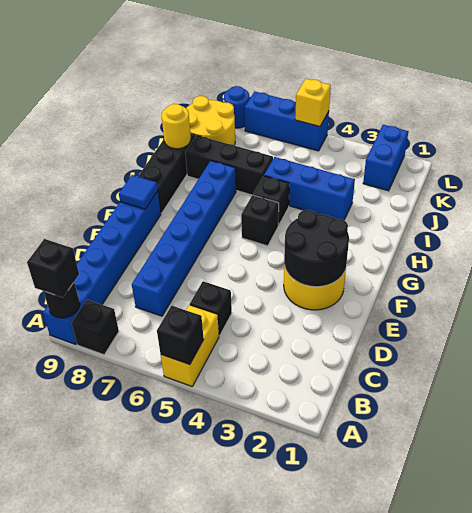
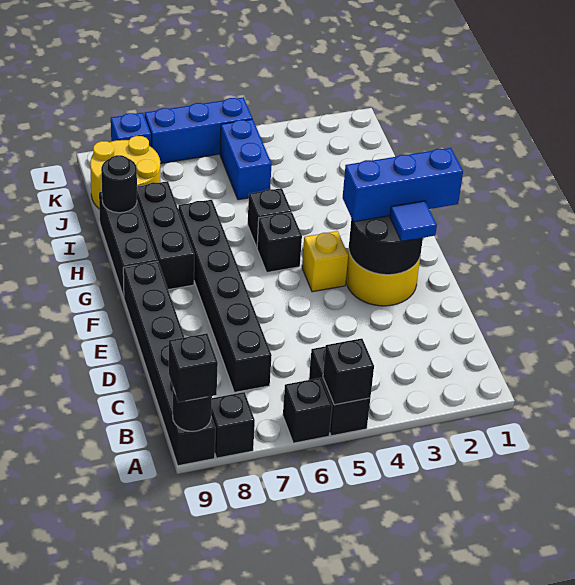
yellow brick A5:B5 level 1 -> black brick A5:B5 level 1
blue brick A9:F9 level 1 -> black brick A9:F9 level 1
black brick C5 level 1 -> black brick A6 level 1
blue brick C7:H7 level 1 -> black brick C7:H7 level 1
blue tile F9 level 2 -> blue tile E2 level 3
blue brick I3:I5 level 1 -> blue brick F1:F3 level 3
black brick I6:I8 level 1 -> black brick G8:I8 level 1
yellow round brick I9 level 2 -> black round brick I9 level 2
blue brick K2:L2 level 1 -> blue brick J5:K5 level 1
yellow brick L5 level 2 -> yellow brick F4 level 1
blue round brick L8 level 1 -> blue brick L8 level 1

